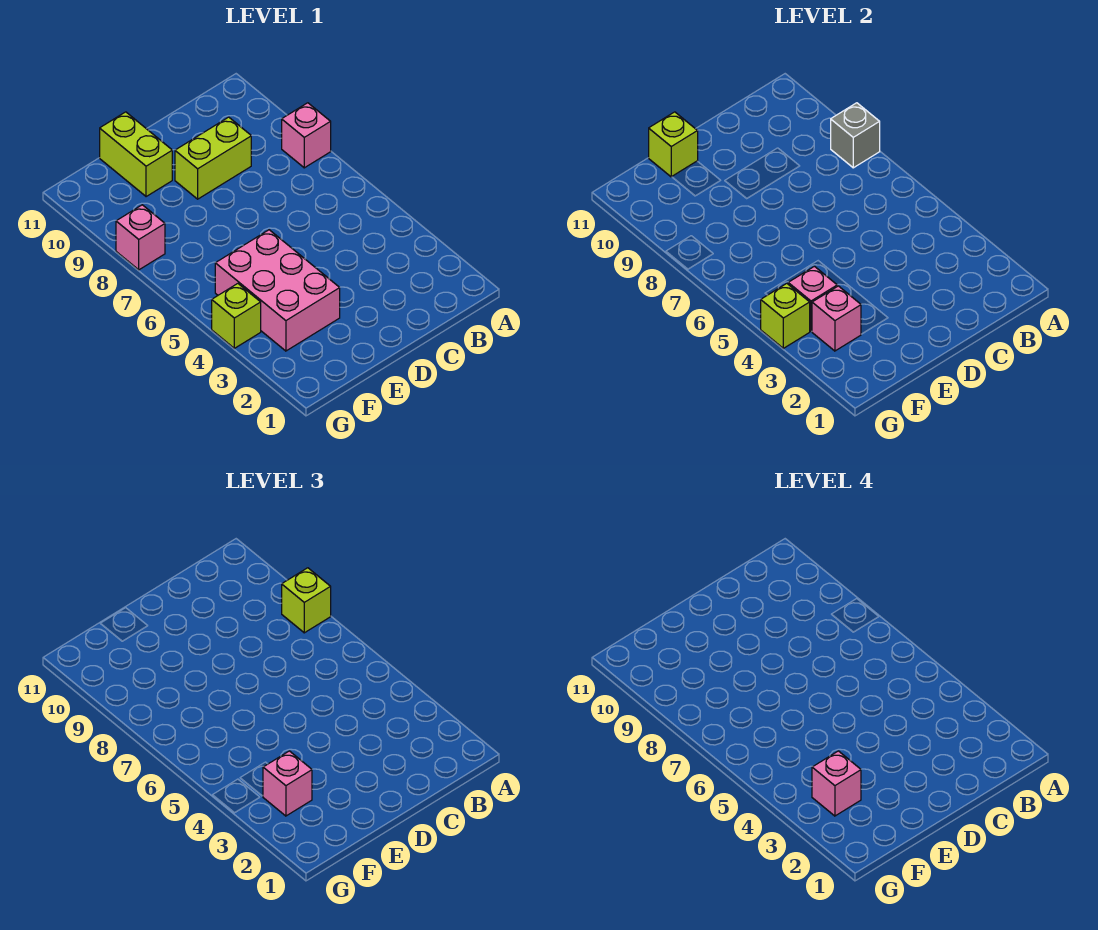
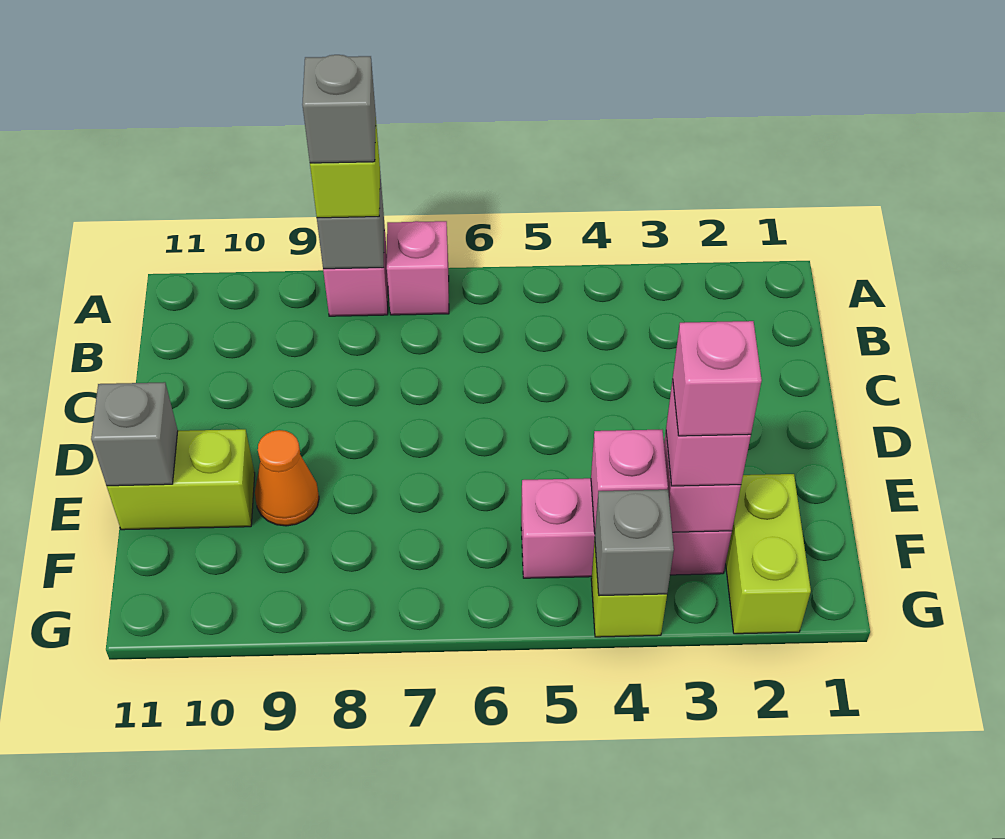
none -> grey brick A8 level 4
lime brick C9:D9 level 1 -> lime brick F2:G2 level 1
pink brick E3:F5 level 1 -> pink brick F3:F5 level 1
none -> orange cone E9 level 1
lime brick E11 level 2 -> grey brick E11 level 2
lime brick G4 level 2 -> grey brick G4 level 2
pink brick G8 level 1 -> pink brick A7 level 1

